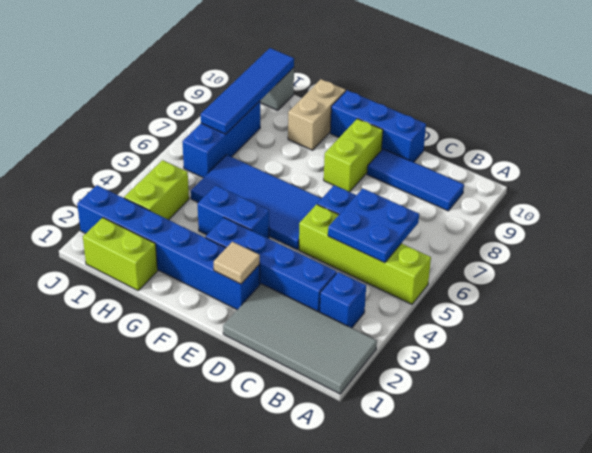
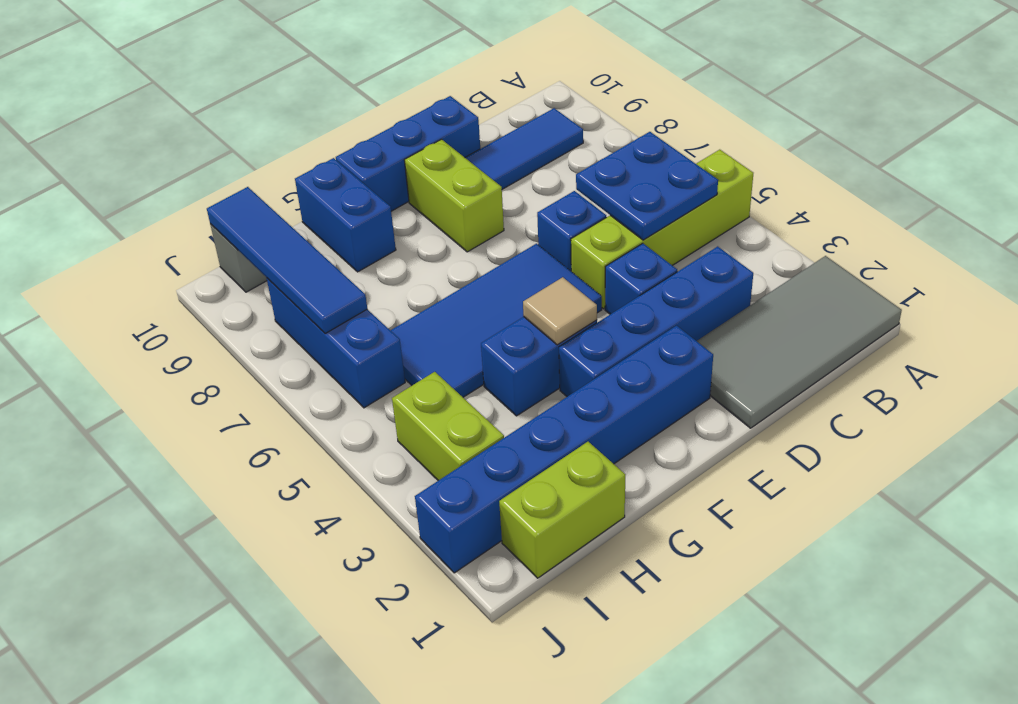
blue brick B3 level 1 -> blue brick D4 level 1
tan tile E2 level 2 -> tan tile F4 level 2
tan brick G9:G10 level 1 -> blue brick G9:G10 level 1

